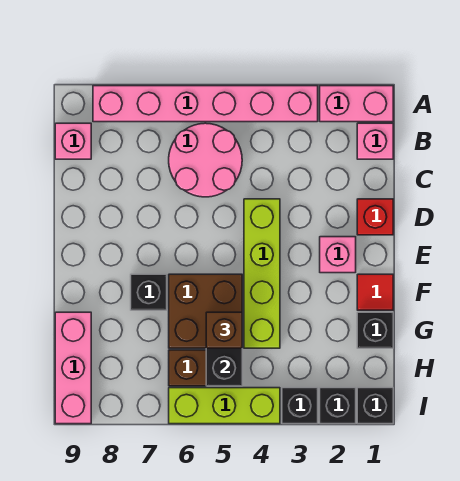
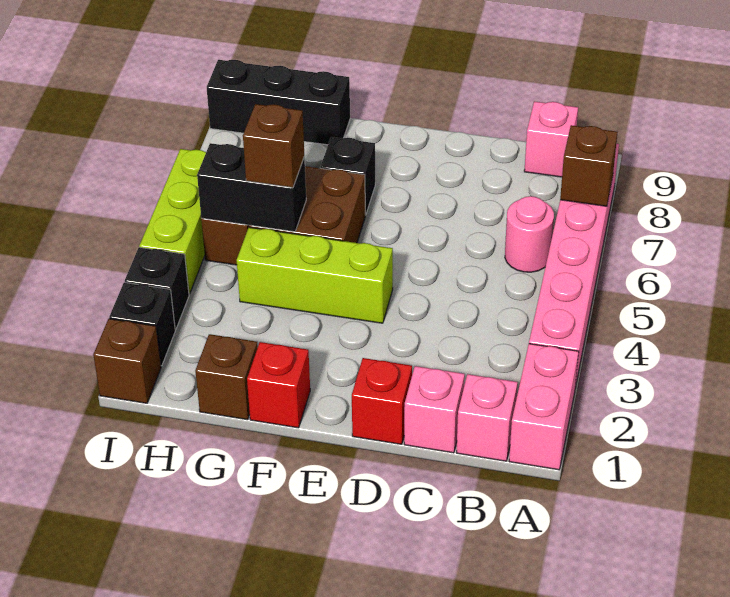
none -> brown brick A7 level 2
pink round brick B5:C6 level 1 -> pink round brick B6 level 1
lime brick D4:G4 level 1 -> lime brick E4:G4 level 1
pink brick E2 level 1 -> pink brick C1 level 1
red tile F1 level 1 -> red brick F1 level 1
black brick G1 level 1 -> brown brick G1 level 1
pink brick G9:I9 level 1 -> black brick G9:I9 level 1
black brick I1 level 1 -> brown brick I1 level 1

